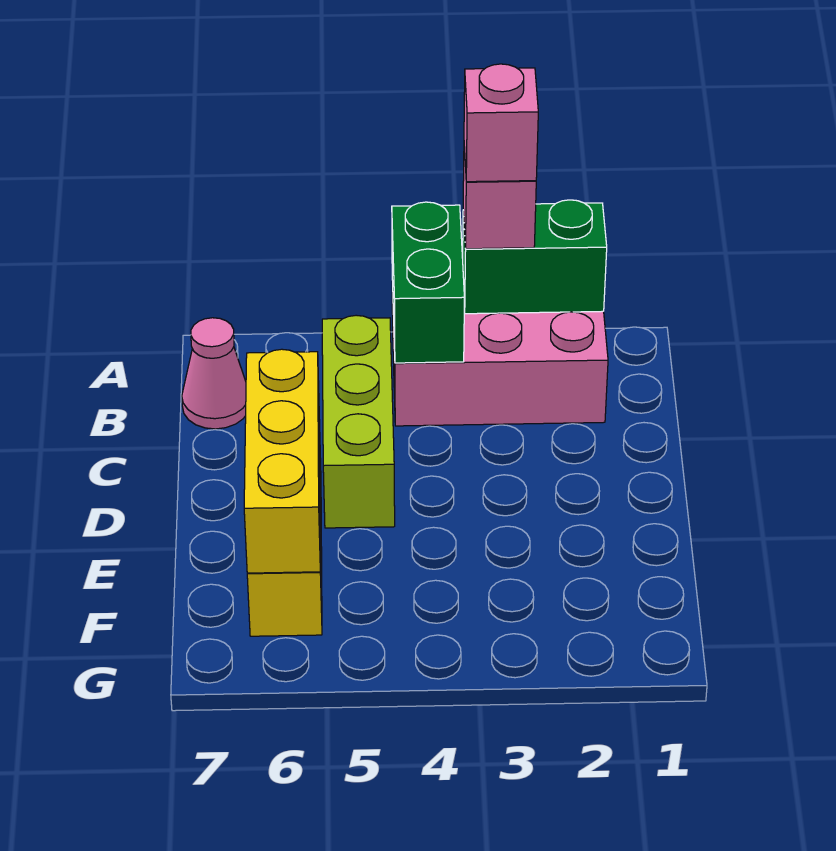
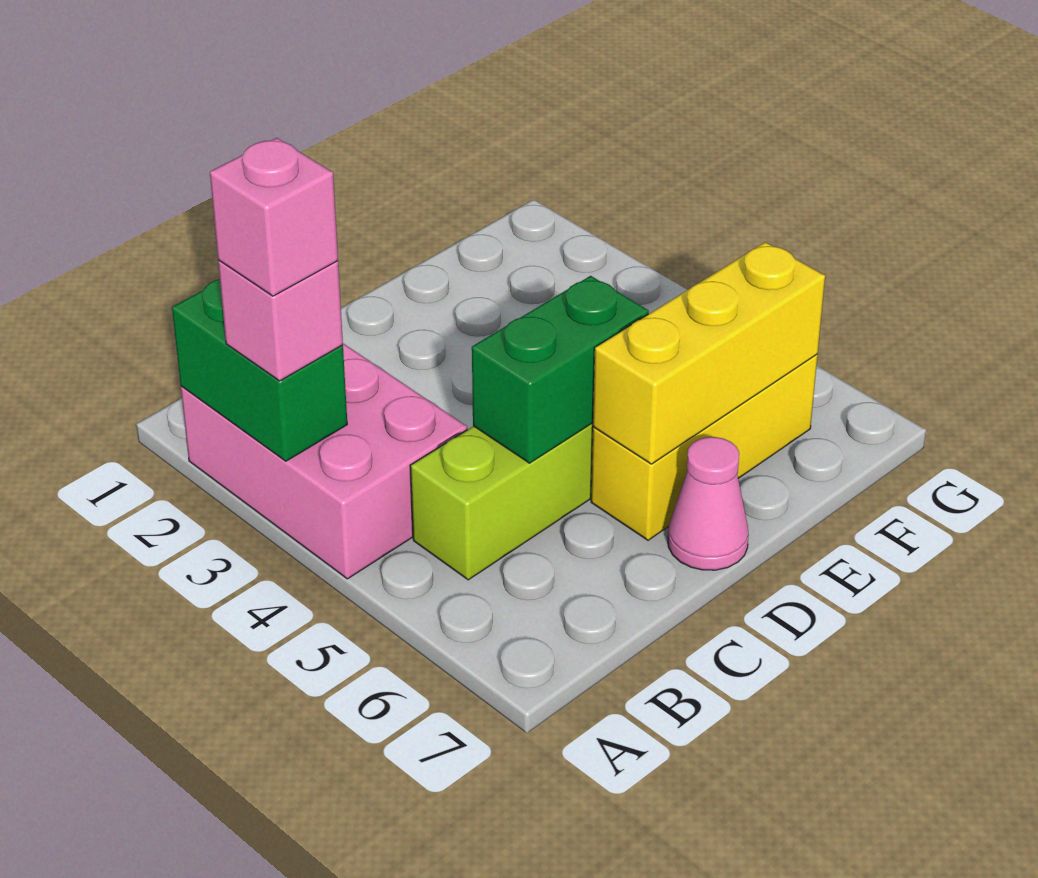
green brick A4:B4 level 2 -> green brick C5:D5 level 2
pink cone B7 level 1 -> pink cone D7 level 1

